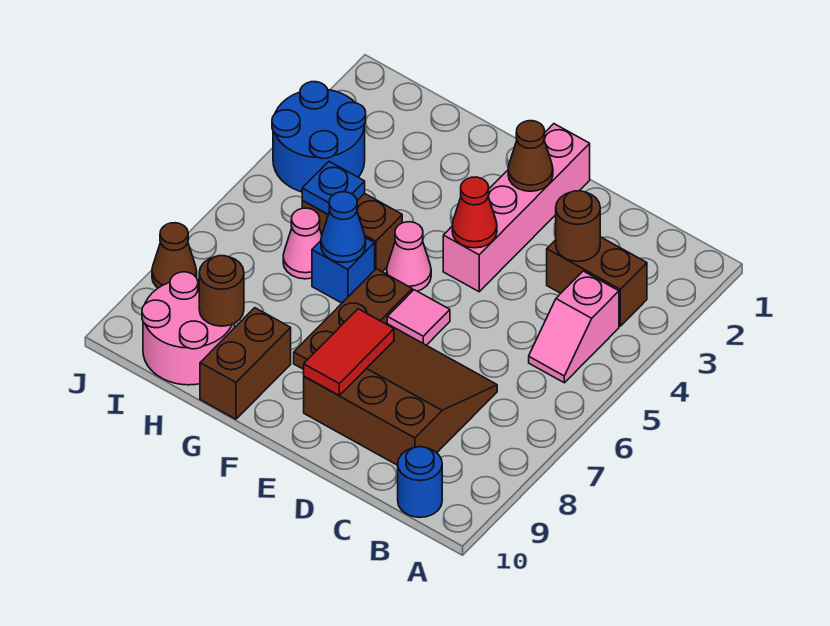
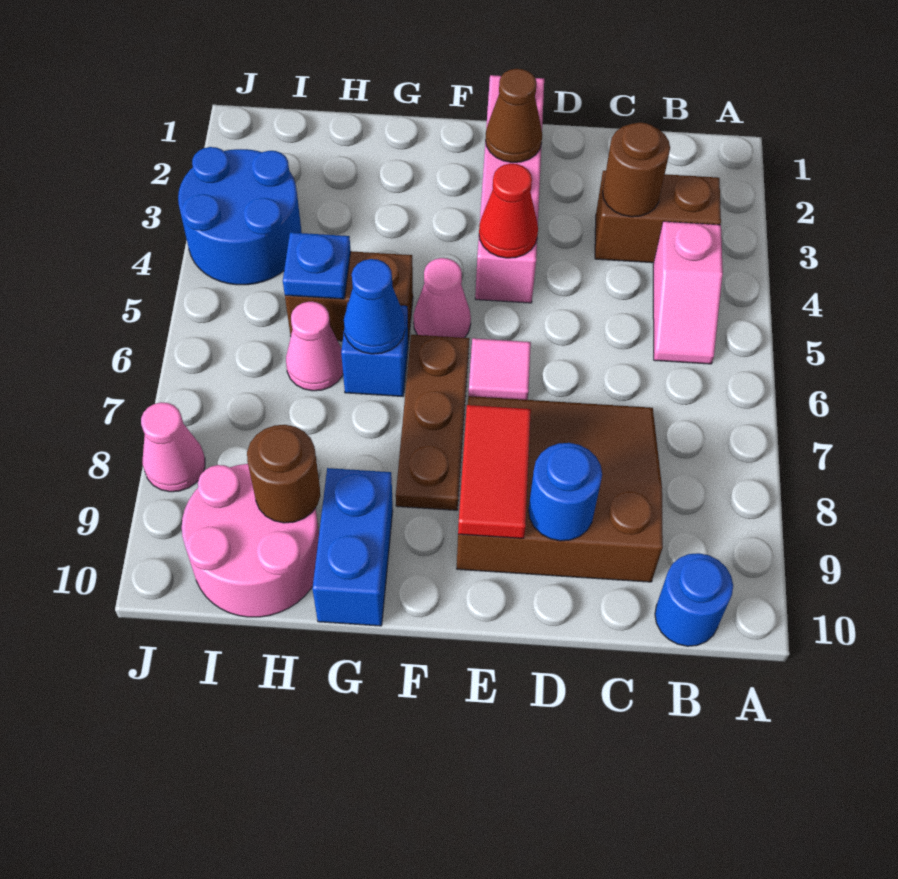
none -> blue round brick D9 level 2
brown brick G9:G10 level 1 -> blue brick G9:G10 level 1
brown cone J8 level 1 -> pink cone J8 level 1

